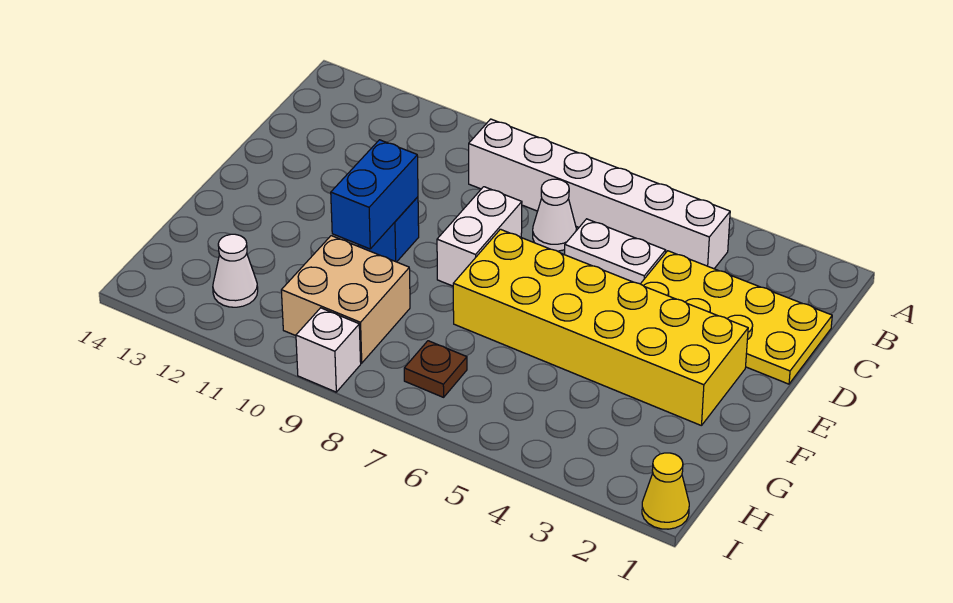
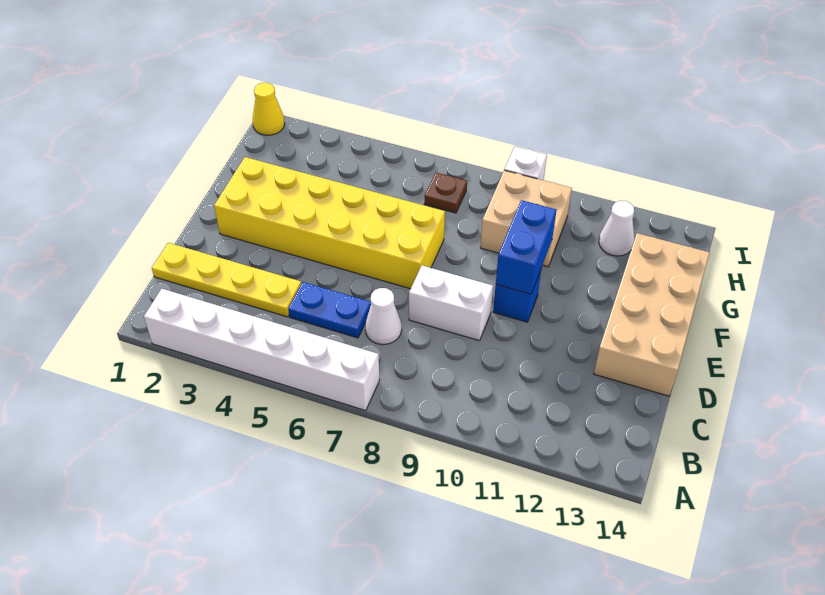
white brick B4:B9 level 1 -> white brick A2:A7 level 1
yellow plate C1:D4 level 1 -> yellow plate C1:C4 level 1
white plate C5:C6 level 1 -> blue plate C5:C6 level 1
white brick D8:E8 level 1 -> white brick D8:D9 level 1
none -> tan brick D13:G14 level 1

